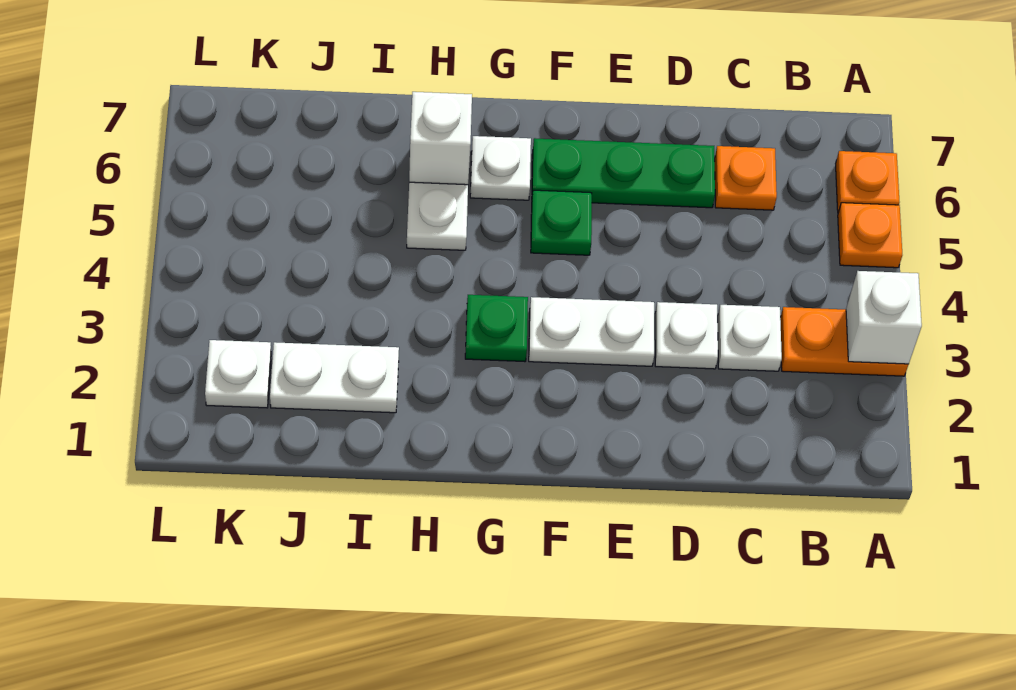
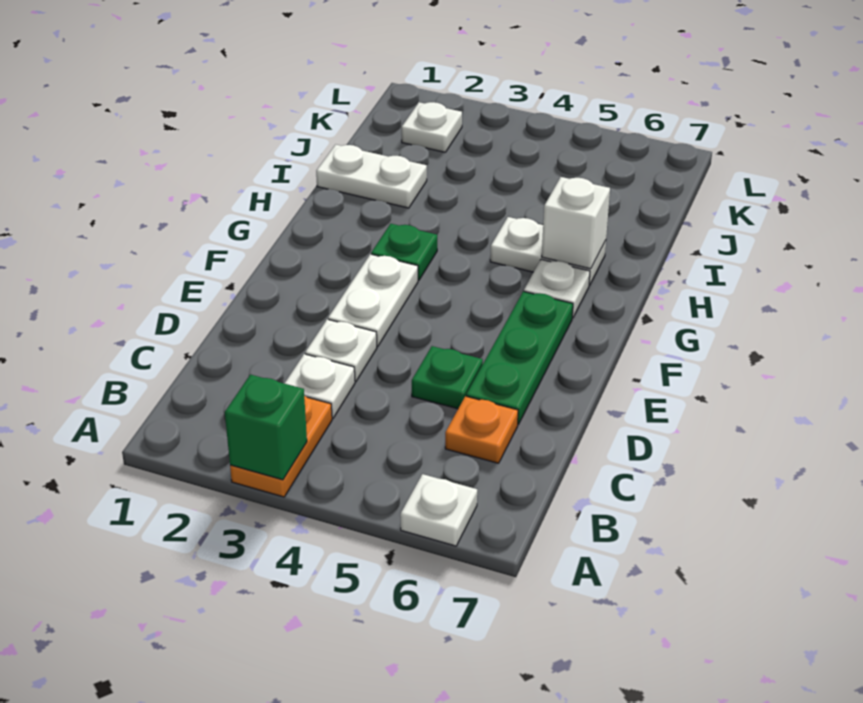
white brick A3 level 2 -> green brick A3 level 2
orange plate A5 level 1 -> none
orange plate A6 level 1 -> white plate A6 level 1
green plate F5 level 1 -> green plate D5 level 1
white plate I2:J2 level 1 -> white plate I1:I2 level 1

